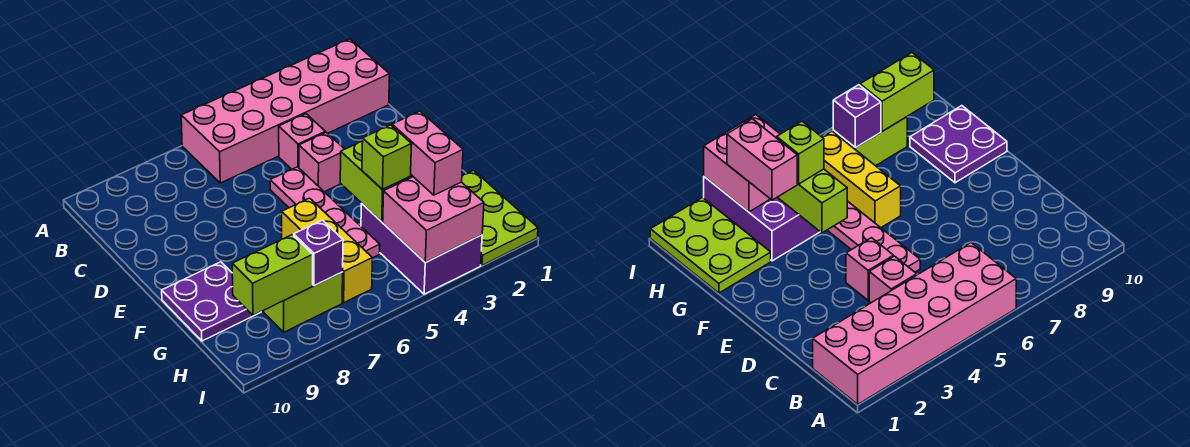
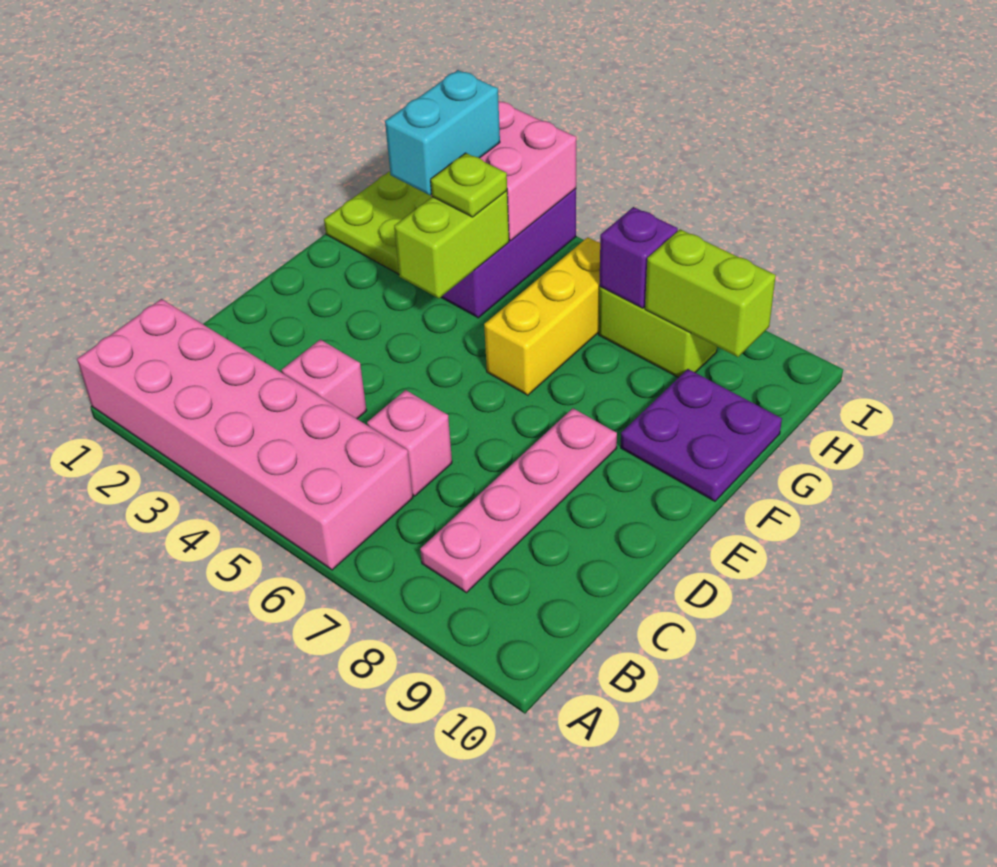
pink brick D4 level 1 -> pink brick C6 level 1
pink plate D5:G5 level 1 -> pink plate B8:E8 level 1
pink brick G3:H3 level 3 -> cyan brick G3:H3 level 3
lime brick G4 level 3 -> lime plate G4 level 3

